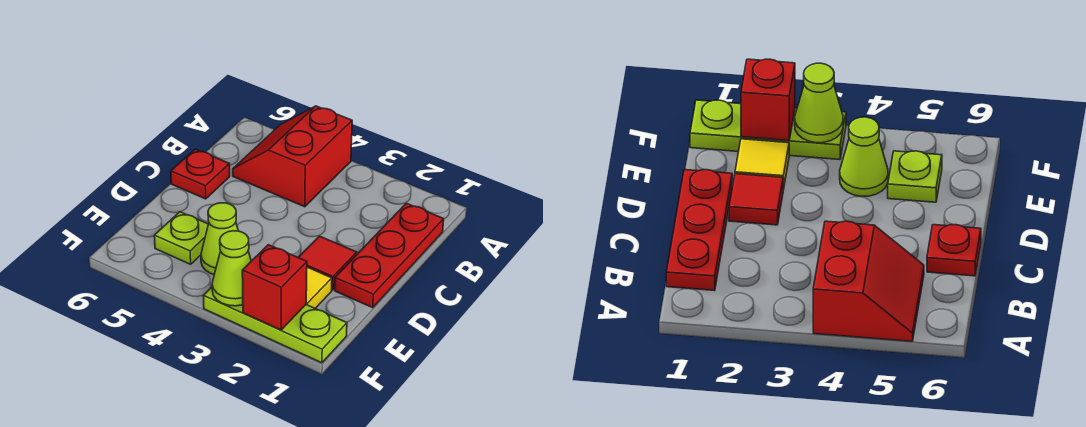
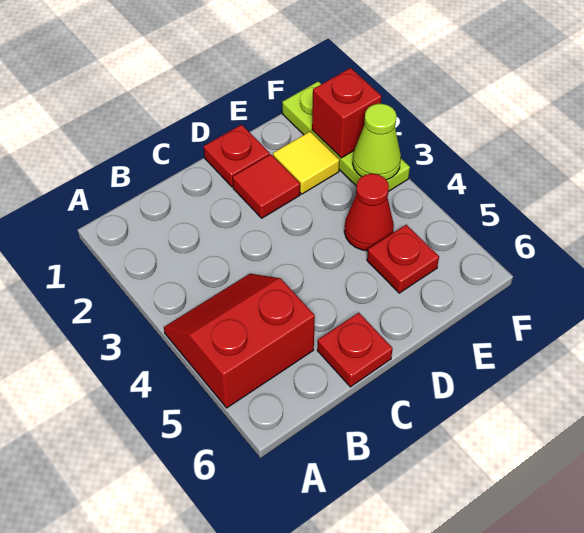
red slope A4:B5 level 1 top 4 -> red slope A4:B5 level 1 top 5
red plate B1:D1 level 1 -> red plate D1 level 1
lime cone E4 level 1 -> red cone E4 level 1
lime plate E5 level 1 -> red plate E5 level 1

